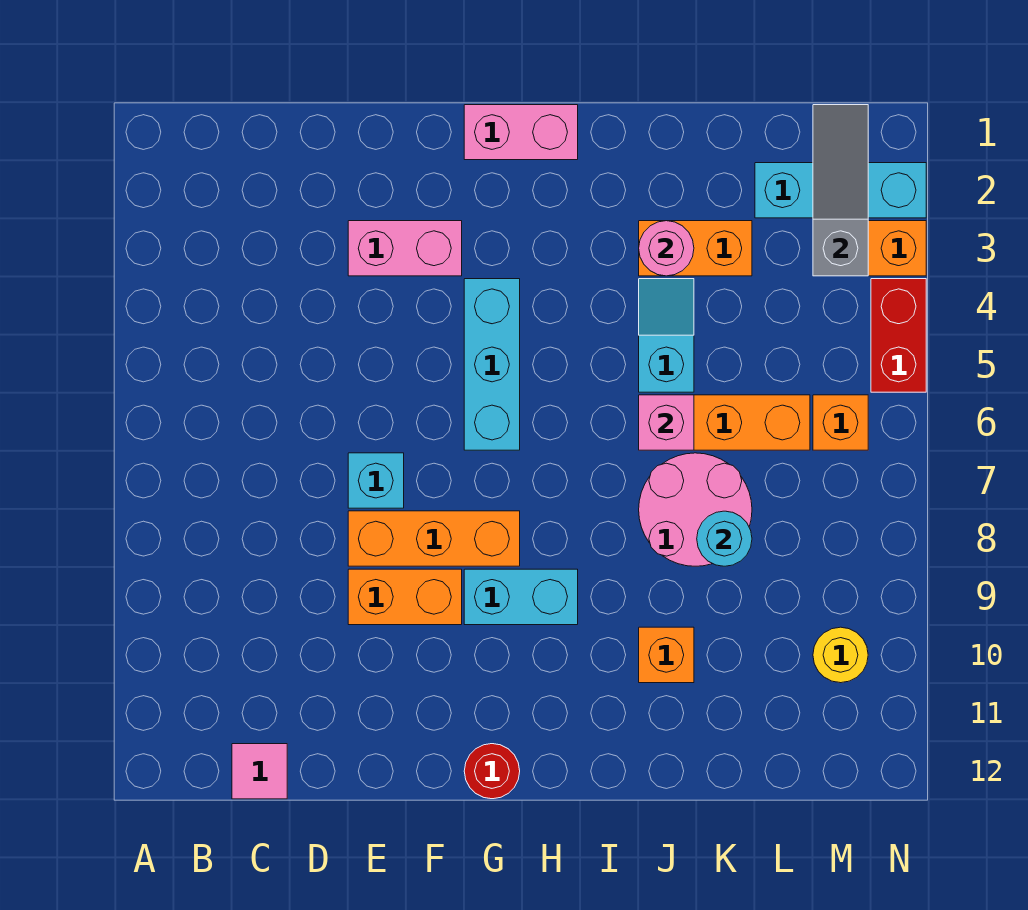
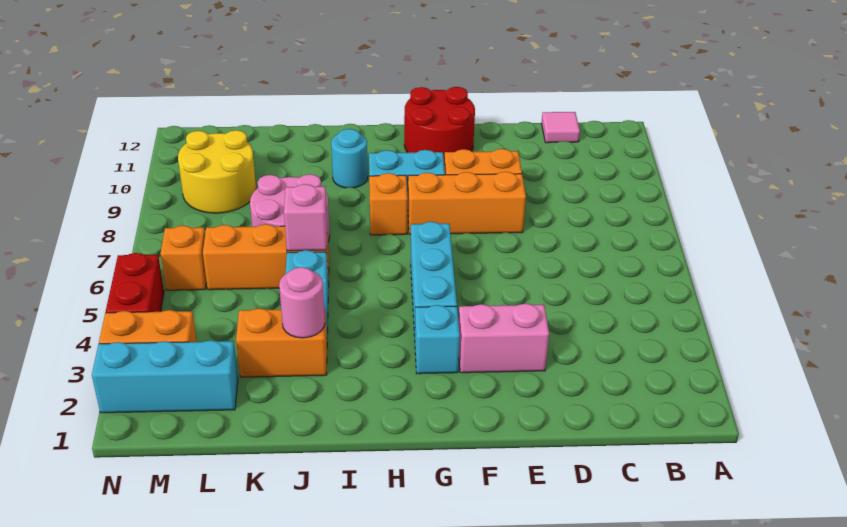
cyan brick E7 level 1 -> cyan brick G3 level 1
pink brick G1:H1 level 1 -> none
red round brick G12 level 1 -> red round brick F11:G12 level 1
orange brick J10 level 1 -> orange brick H8 level 1
cyan round brick K8 level 2 -> cyan round brick I10 level 1
grey slope M1:M3 level 2 top 3 -> none
yellow round brick M10 level 1 -> yellow round brick L9:M10 level 1

